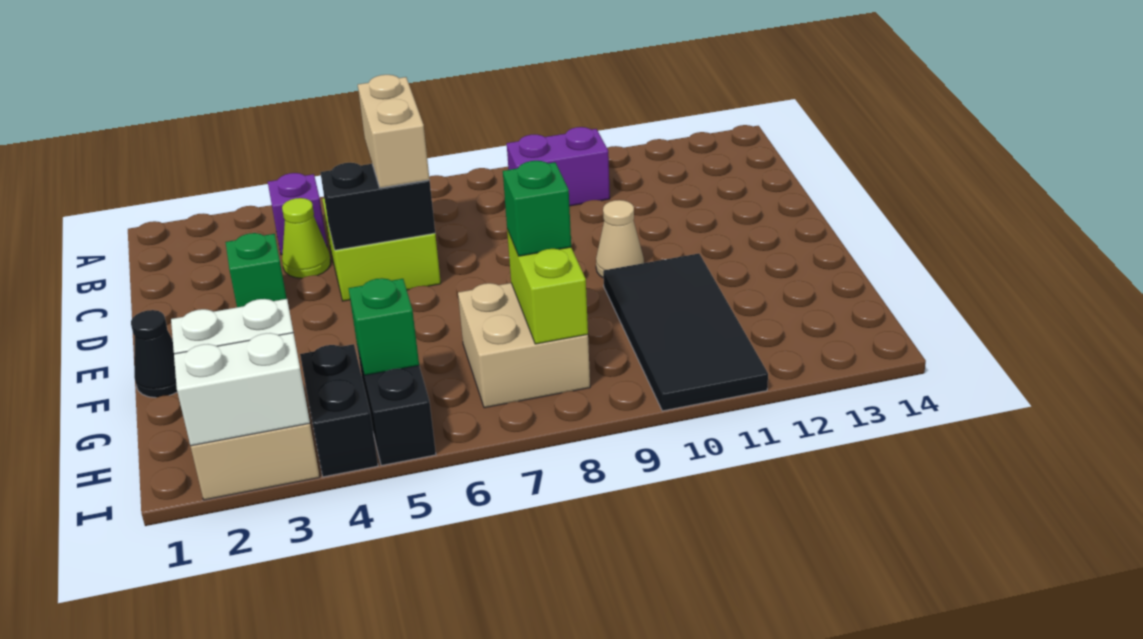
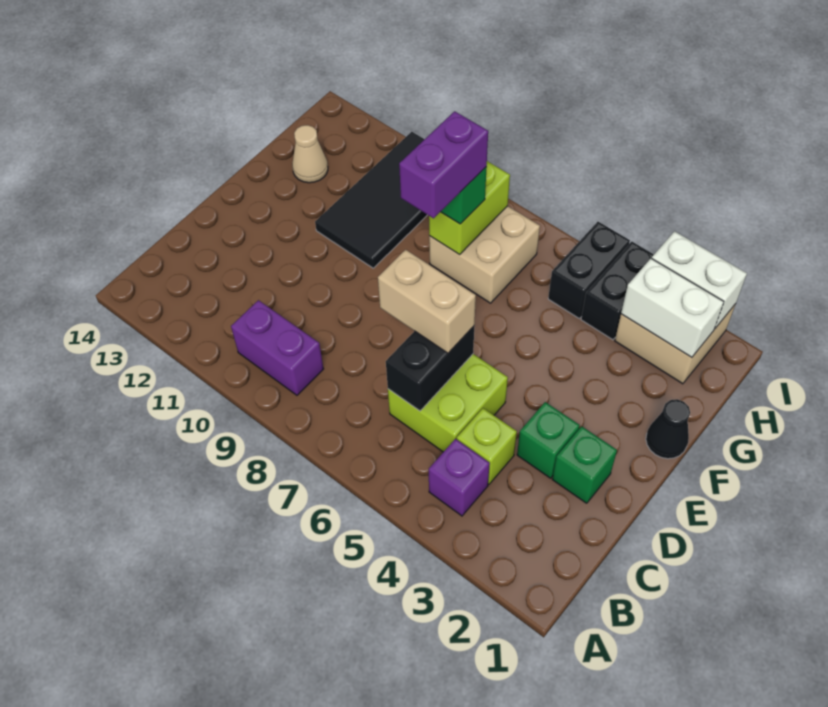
lime cone C4 level 1 -> lime brick C4 level 1
tan brick C6:D6 level 3 -> tan brick D6:D7 level 3
black brick D5:D6 level 2 -> black brick C6:D6 level 2
tan cone E10 level 1 -> tan cone G13 level 1
none -> purple brick F8:G8 level 4
green brick H5 level 2 -> green brick D2 level 1

